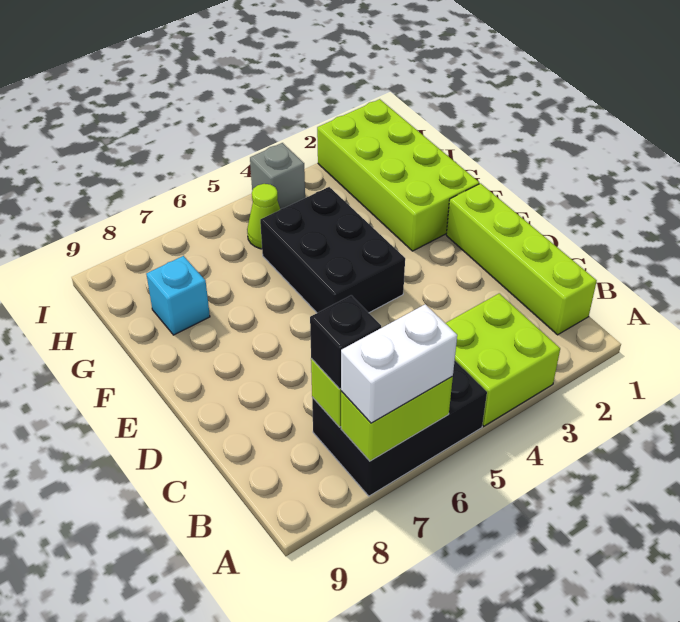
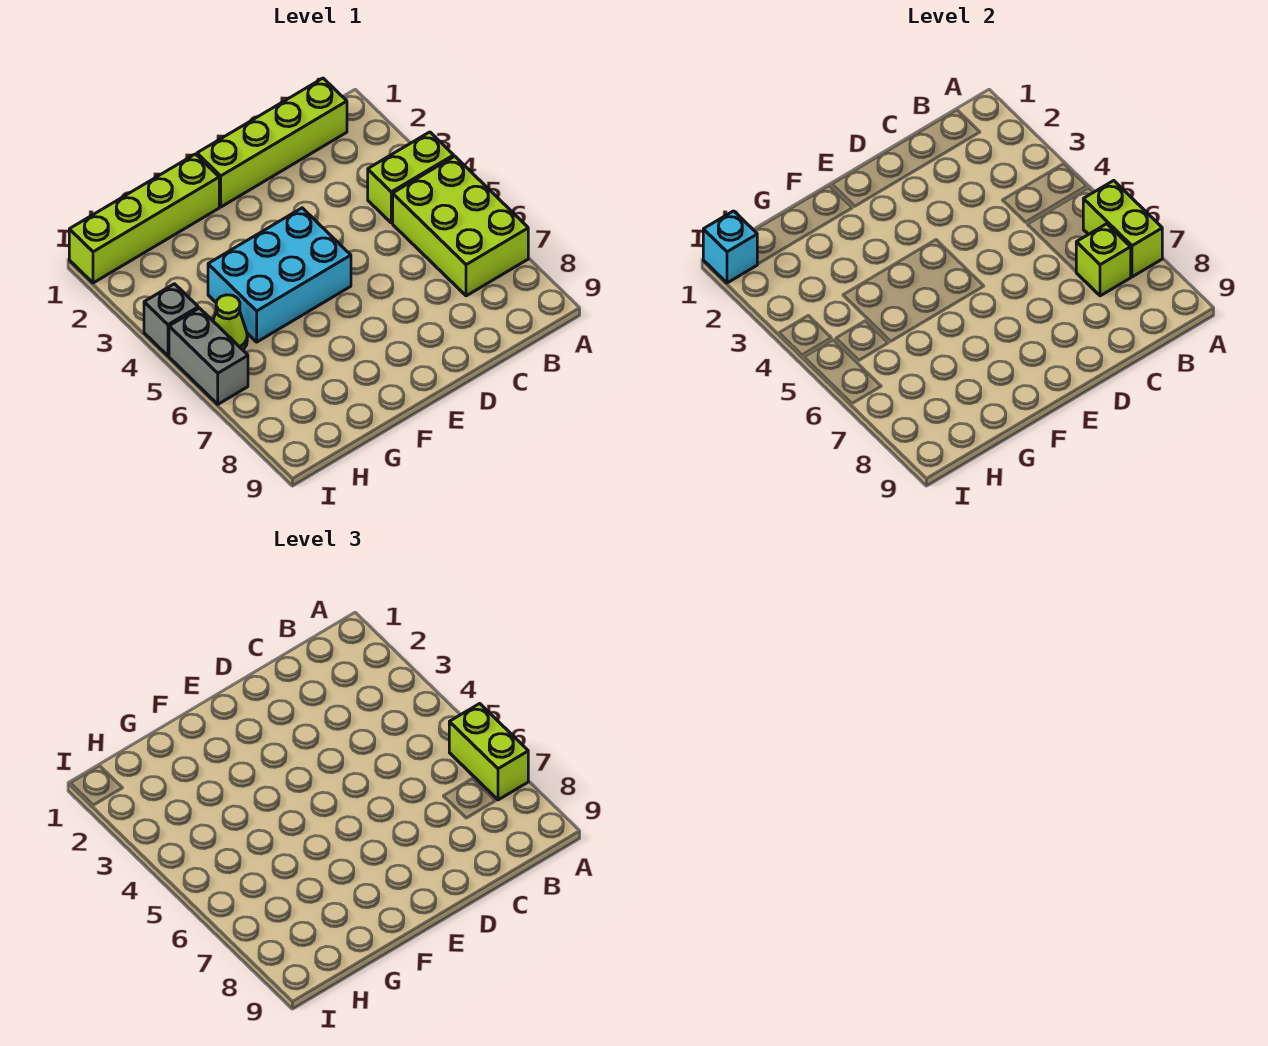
lime brick A3:B4 level 1 -> lime brick A4:B4 level 1
black brick A5:B7 level 1 -> lime brick A5:B7 level 1
white brick A6:A7 level 3 -> lime brick A6:A7 level 3
black brick B7 level 3 -> none
black brick E4:G5 level 1 -> cyan brick E4:G5 level 1
lime brick F1:I2 level 1 -> lime brick F1:I1 level 1
cyan brick G8 level 1 -> cyan brick I1 level 2
none -> grey brick I5:I6 level 1

